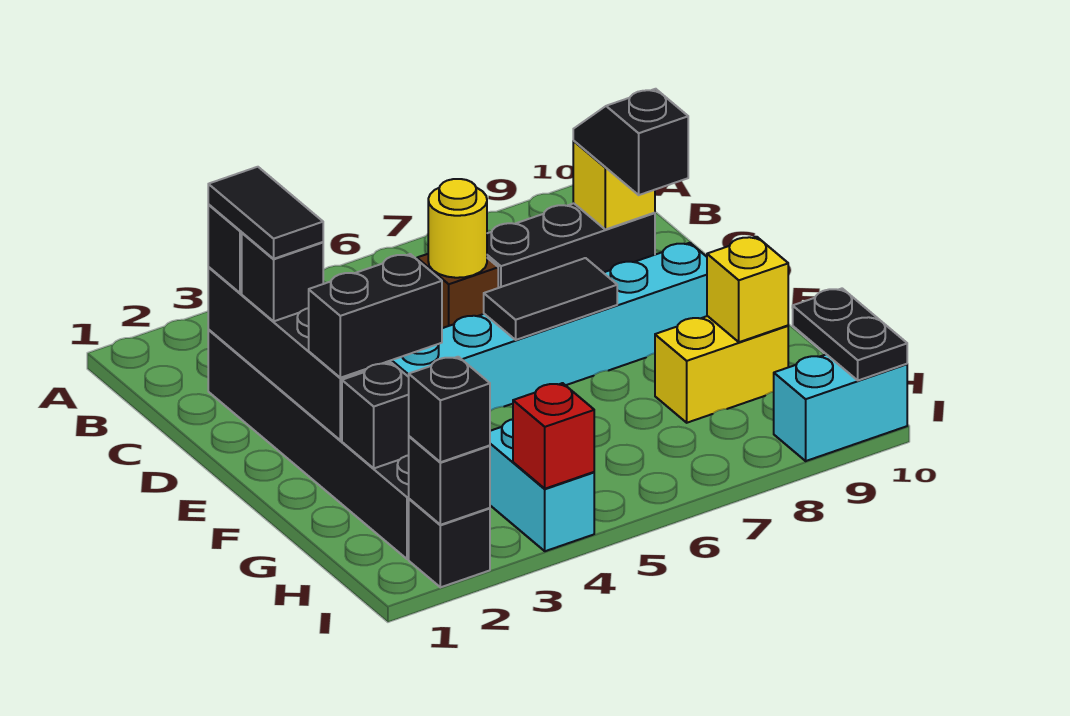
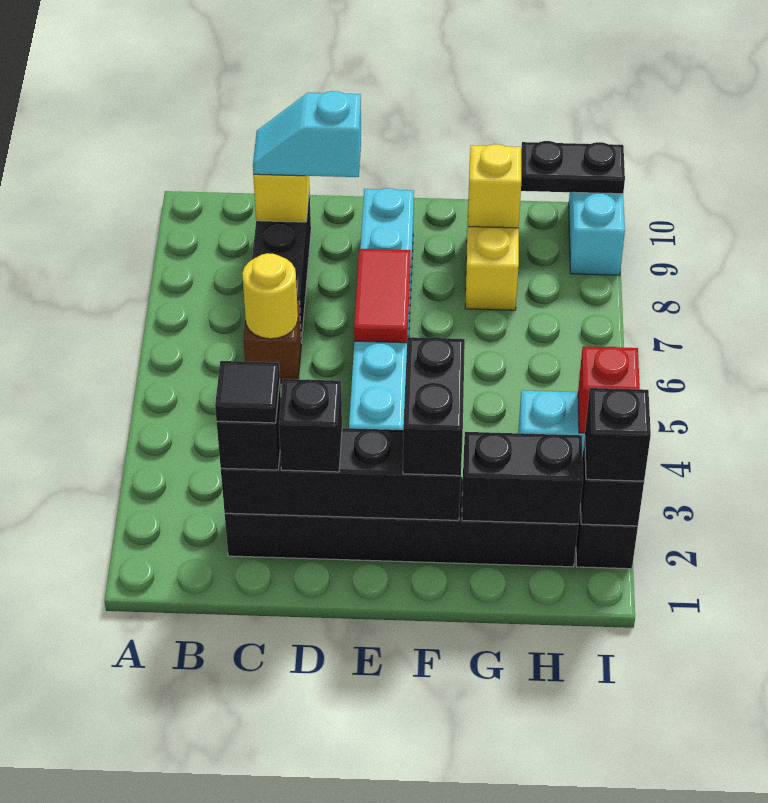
black tile C2:D2 level 4 -> black tile C2 level 4
black slope C9:D9 level 3 top D -> cyan slope C9:D9 level 3 top D
black tile E6:E7 level 2 -> red tile E6:E7 level 2
black brick G2 level 2 -> black brick G2:H2 level 2

